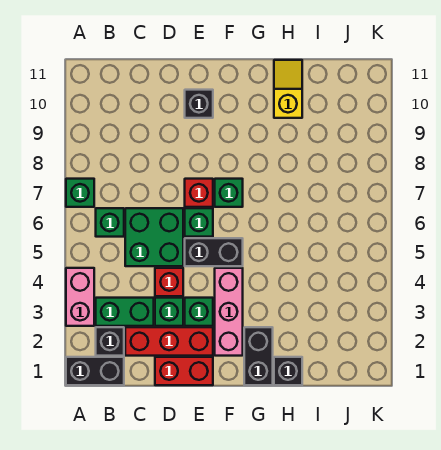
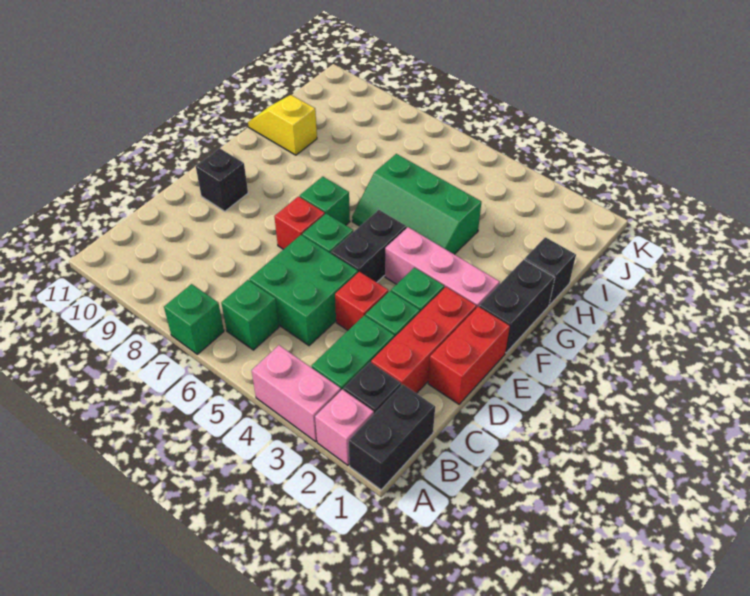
none -> pink brick A2 level 1
black brick G1:G2 level 1 -> black brick F1:G1 level 1
none -> green slope G4:H6 level 1 top H

